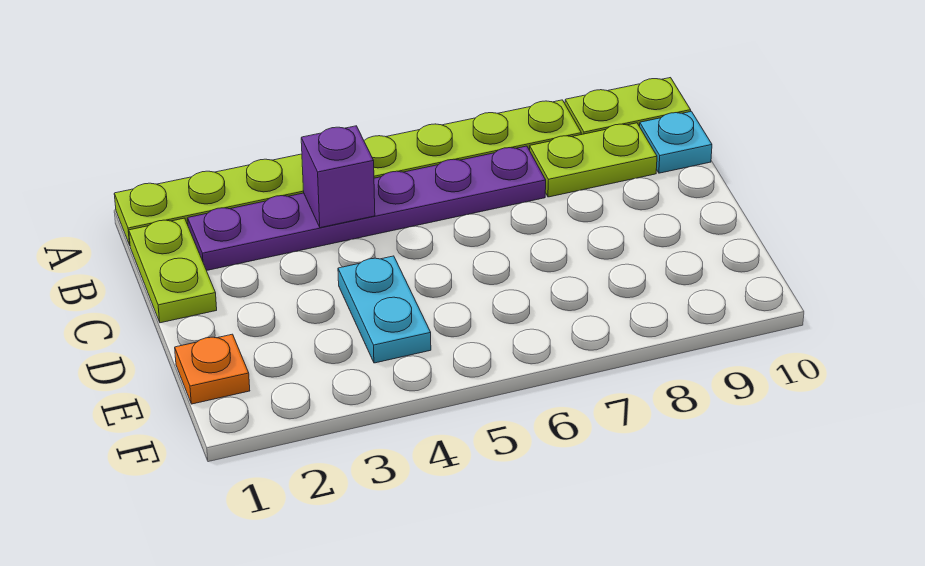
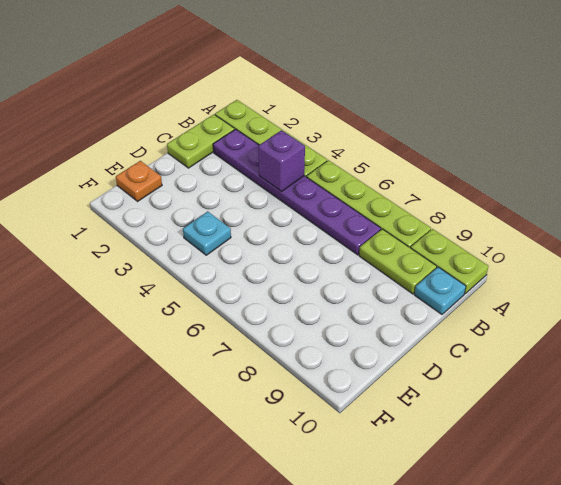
cyan plate D4:E4 level 1 -> cyan plate E4 level 1

